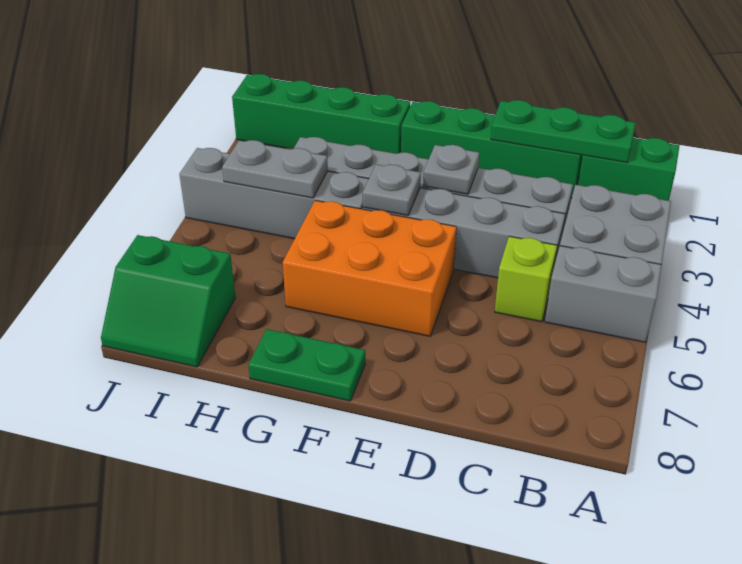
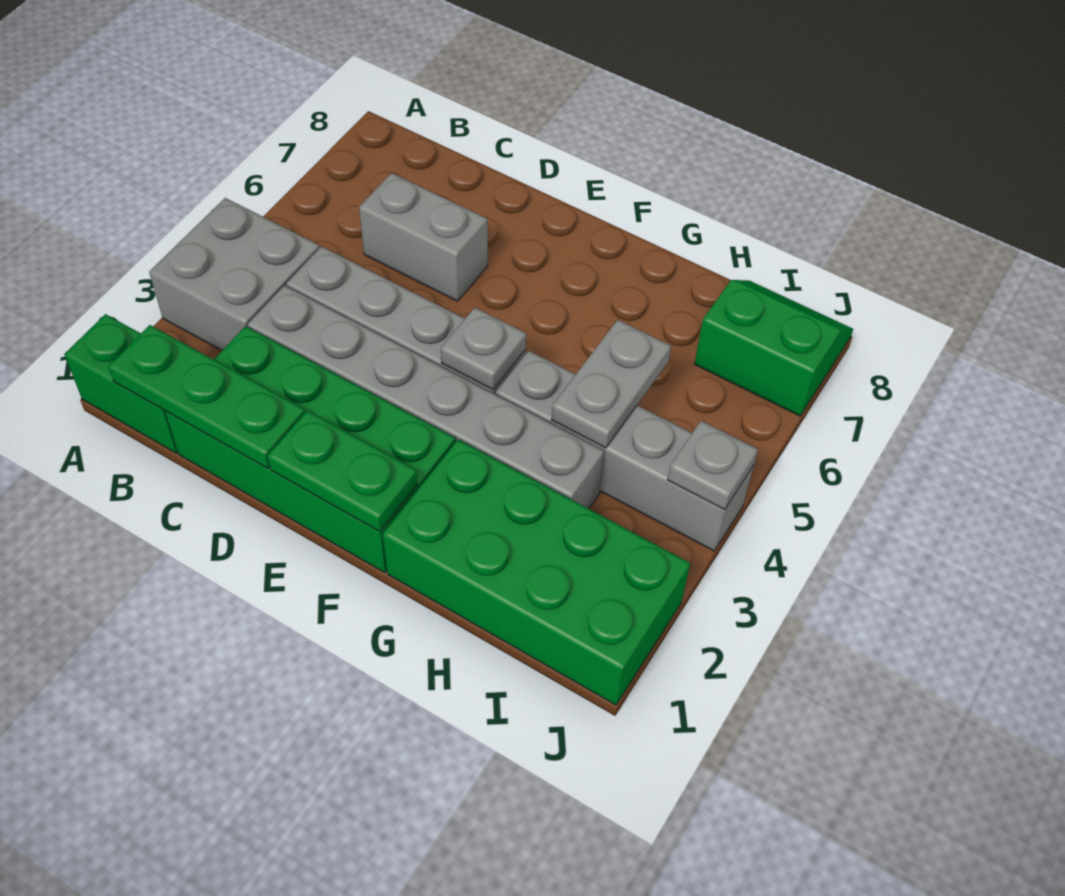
grey brick A5:B5 level 1 -> grey brick C6:D6 level 1
green brick C1:F1 level 1 -> green brick C1:F2 level 1
lime brick C5 level 1 -> none
grey plate E3 level 2 -> grey plate J4 level 2
orange brick E5:G6 level 1 -> none
green plate F8:G8 level 1 -> green plate E1:F1 level 2
green brick G1:J1 level 1 -> green brick G1:J2 level 1
grey plate H4:I4 level 2 -> grey plate H4:H5 level 2

